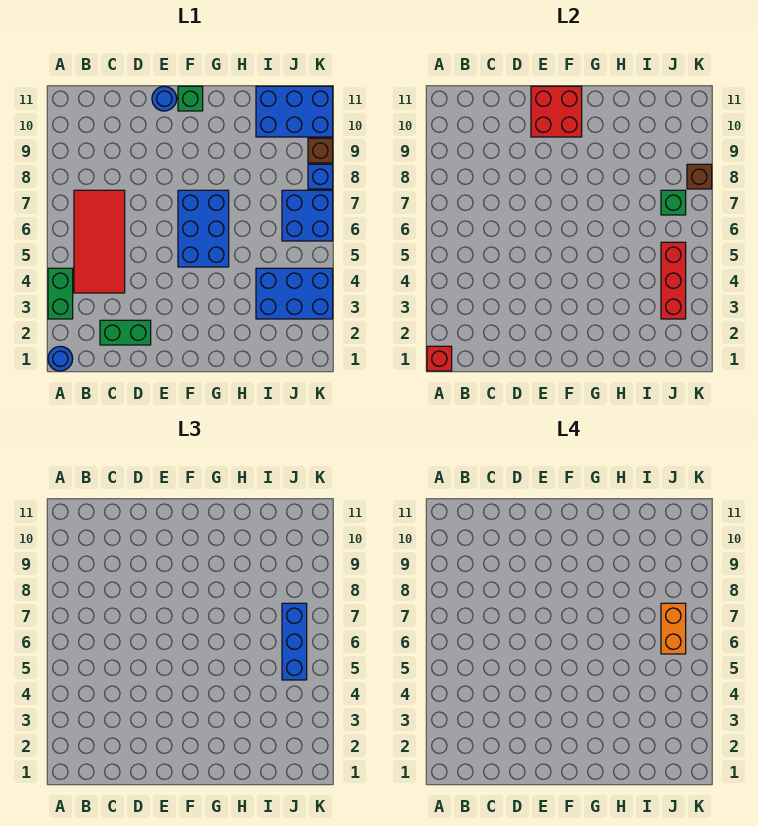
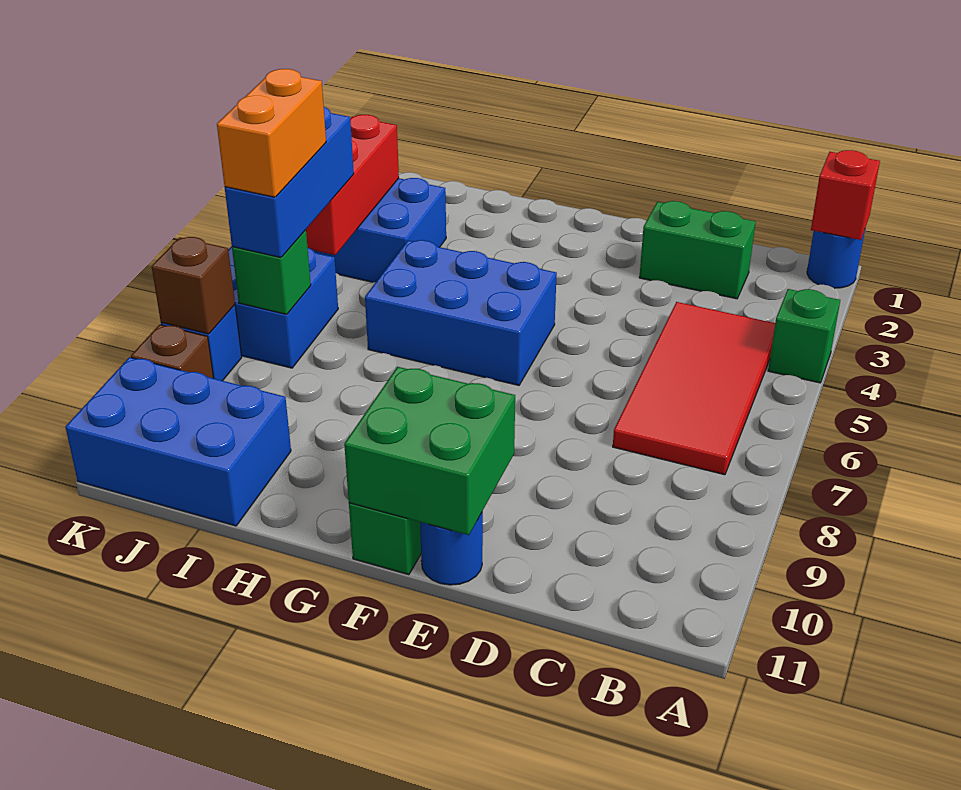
green brick A3:A4 level 1 -> green brick A4 level 1
red brick E10:F11 level 2 -> green brick E10:F11 level 2
blue brick F5:G7 level 1 -> blue brick F5:H6 level 1

